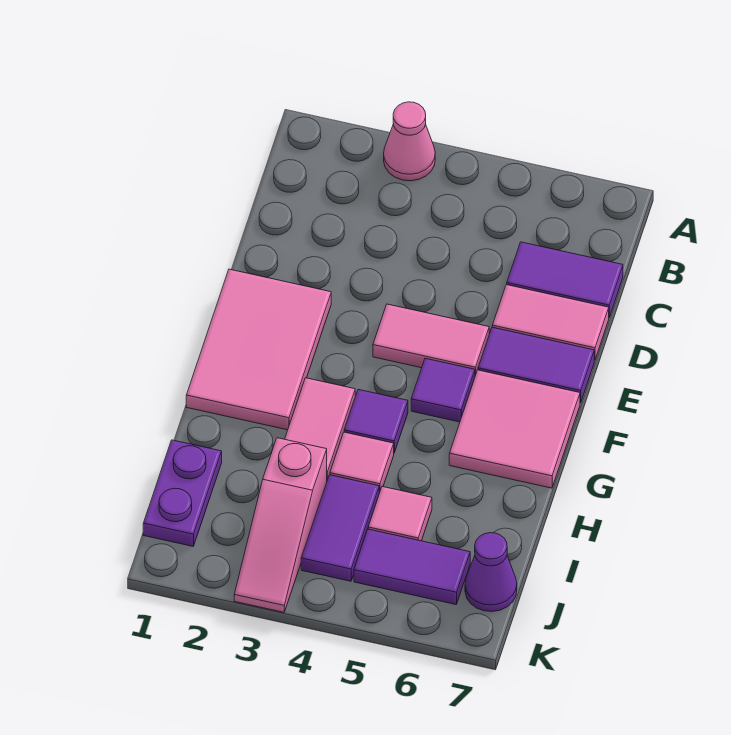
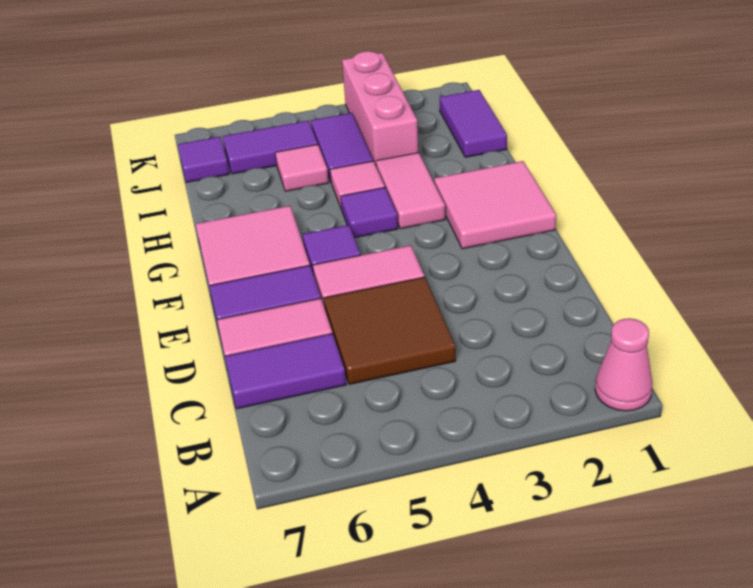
pink cone A3 level 1 -> pink cone A1 level 1
none -> brown tile C4:D5 level 1
pink tile E1:G2 level 1 -> pink tile F1:G2 level 1
purple plate I1:J1 level 1 -> purple tile I1:J1 level 1
pink slope I3:K3 level 1 top I -> pink brick I3:K3 level 1
purple cone J7 level 1 -> purple tile J7 level 1

